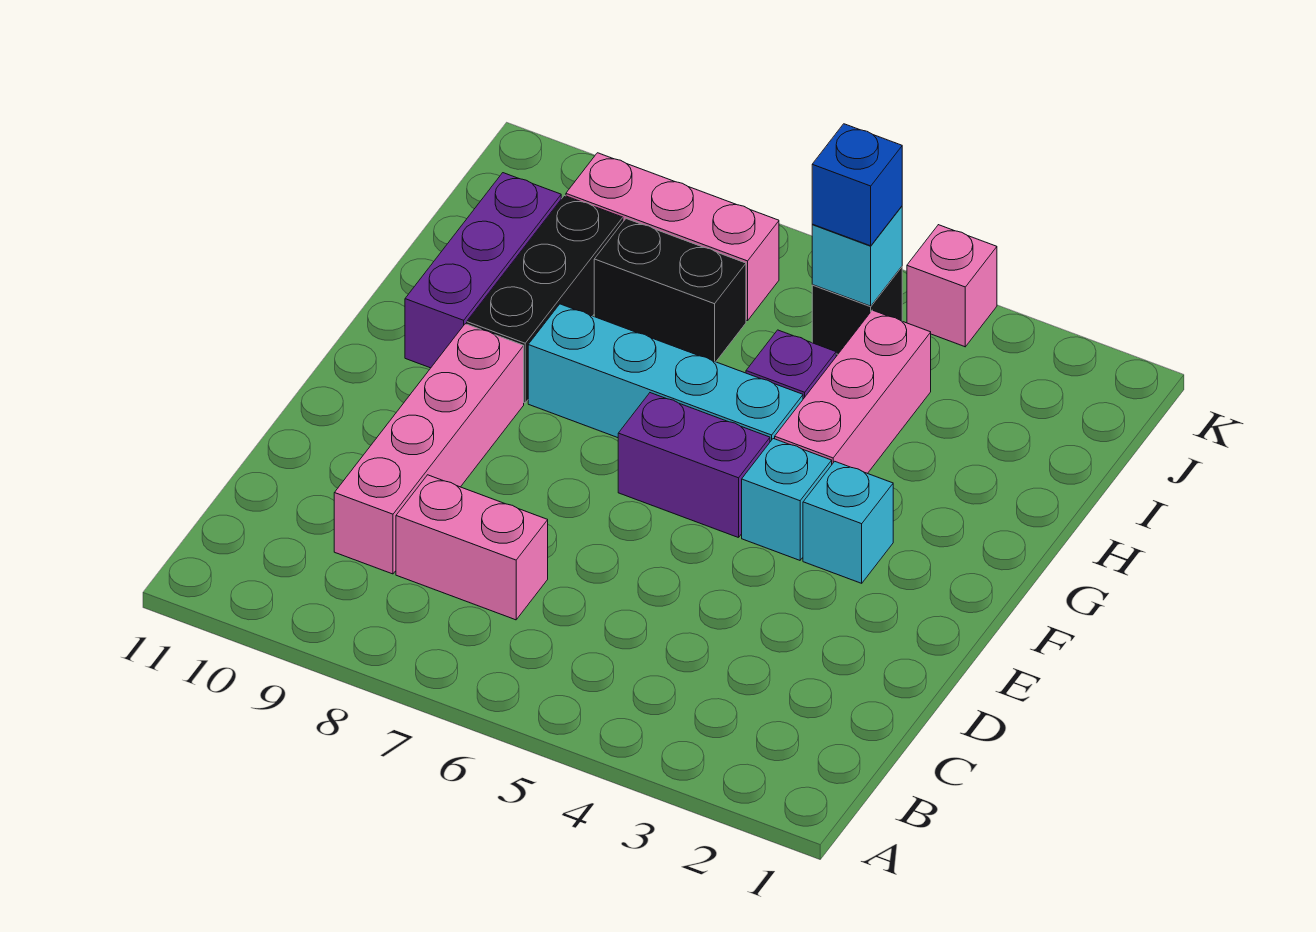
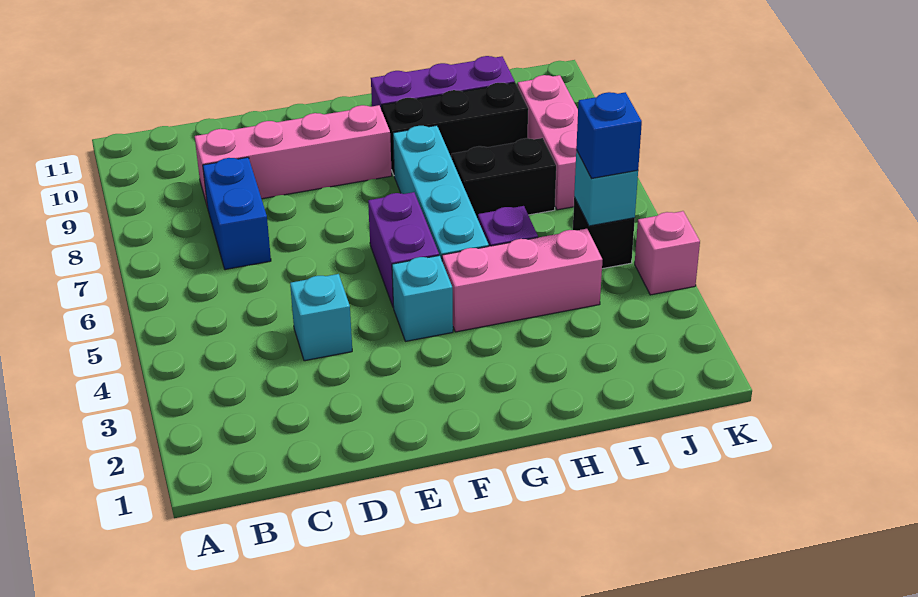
pink brick C7:C8 level 1 -> blue brick C7:C8 level 1
cyan brick F3 level 1 -> cyan brick D4 level 1
black brick I7:I8 level 1 -> black brick H7:I7 level 1

